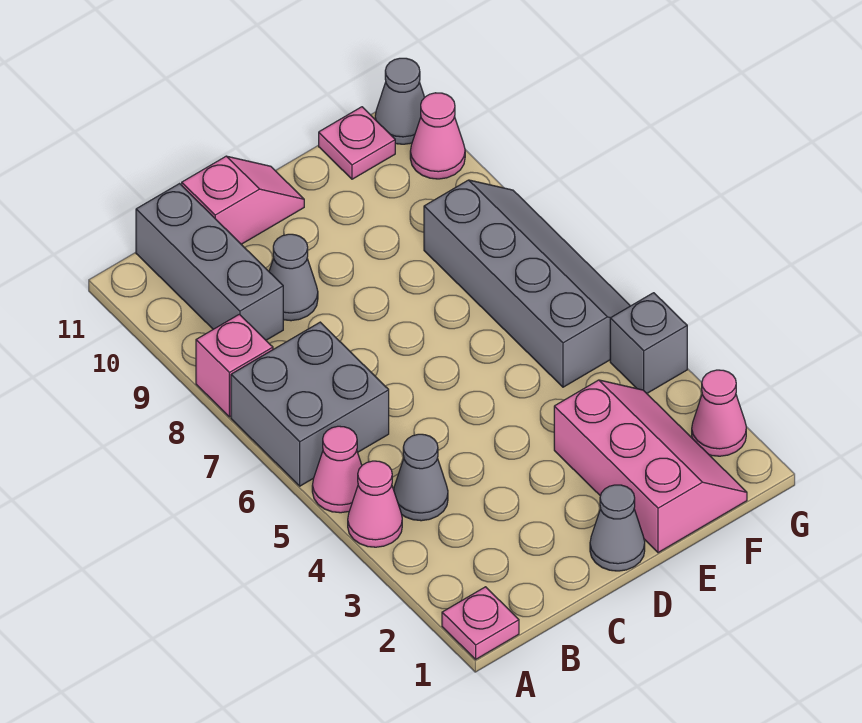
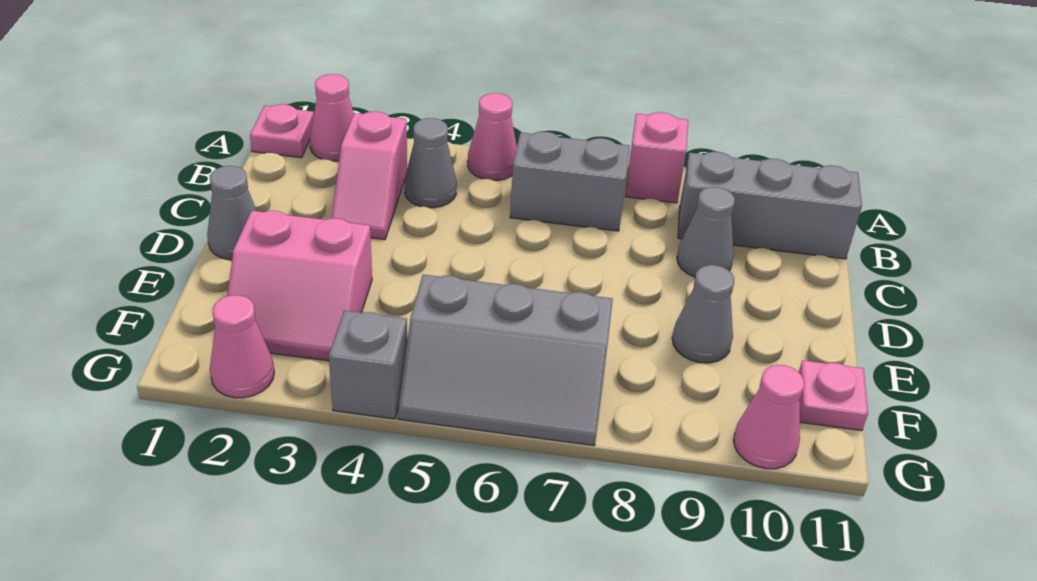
pink cone A4 level 1 -> pink cone A2 level 1
grey brick A6:B7 level 1 -> grey brick B6:B7 level 1
pink slope C11:D11 level 1 top C -> pink slope B3:C3 level 1 top B
pink slope E1:F3 level 1 top E -> pink slope E2:F3 level 1 top E
grey slope F5:G8 level 1 top F -> grey slope F5:G7 level 1 top F
grey cone G11 level 1 -> grey cone E9 level 1

